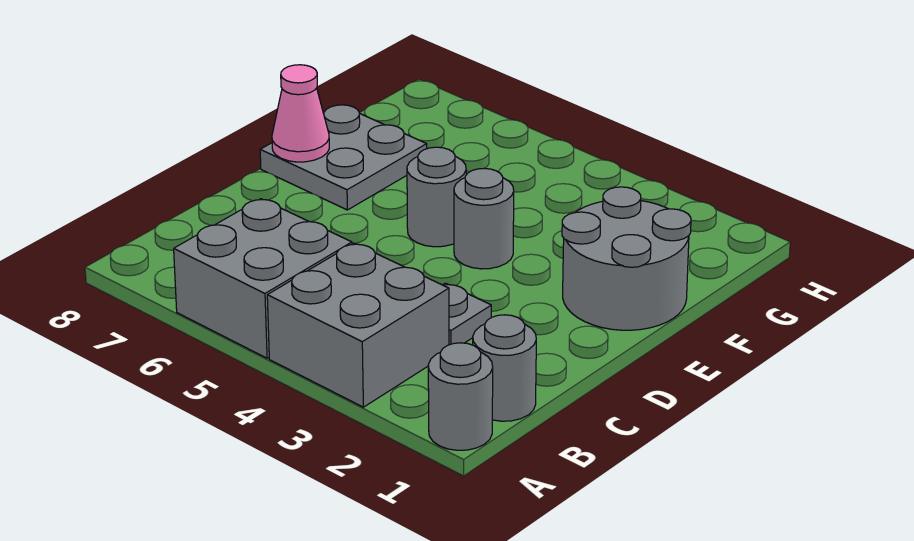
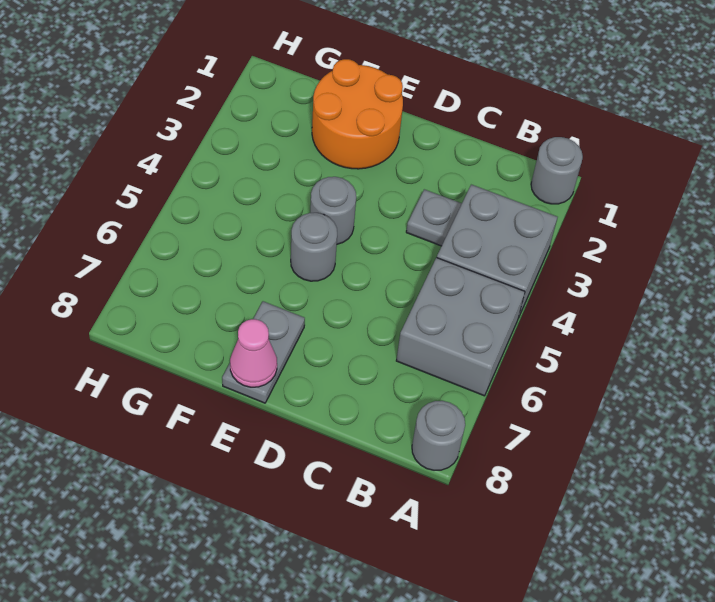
grey round brick B1 level 1 -> grey round brick A8 level 1
grey round brick E1:F2 level 1 -> orange round brick E1:F2 level 1
grey plate E7:F8 level 1 -> grey plate E7:E8 level 1

